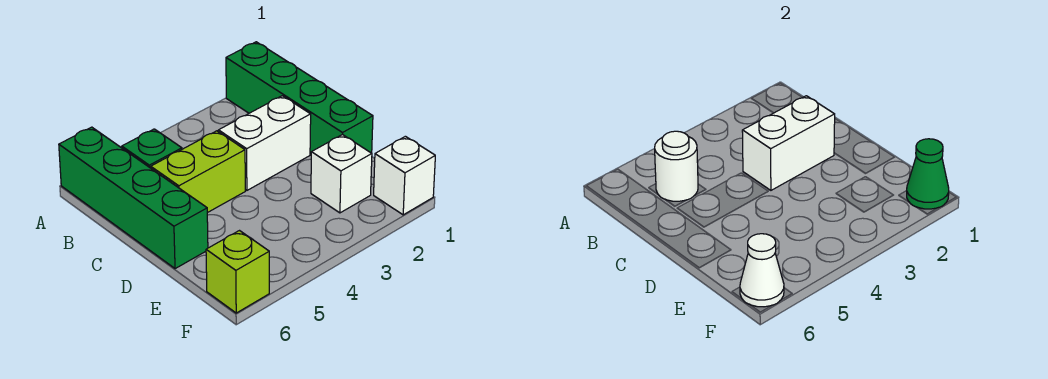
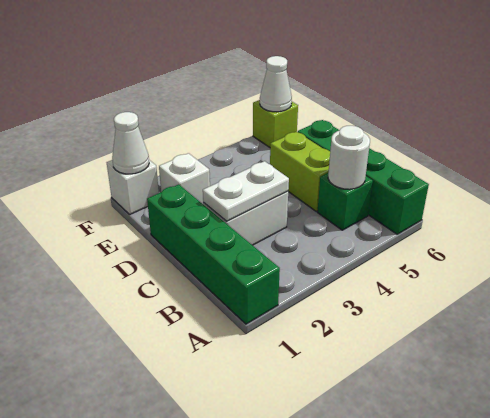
white brick C2:C3 level 2 -> white plate C2:C3 level 2
lime brick C4:C5 level 1 -> lime brick C5:D5 level 1
green cone F1 level 2 -> white cone F1 level 2

